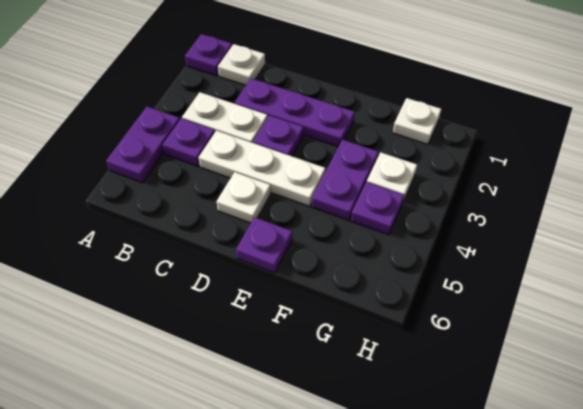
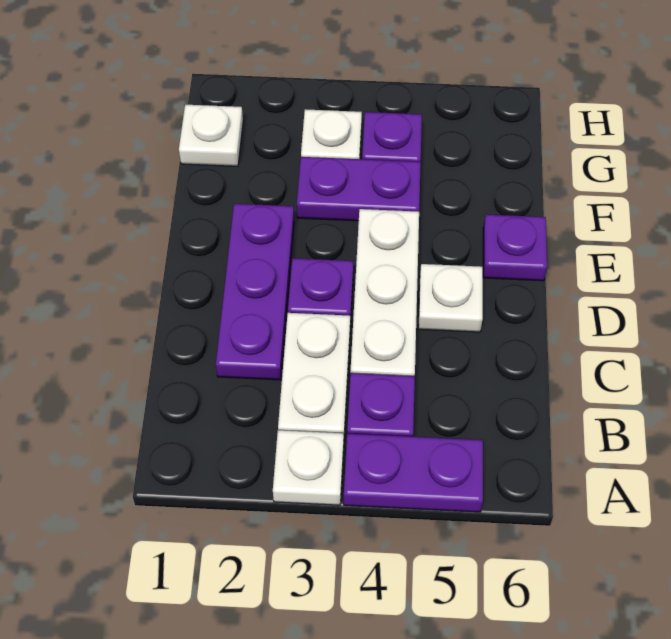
purple plate A1 level 1 -> none
white plate B1 level 1 -> white plate A3 level 1

